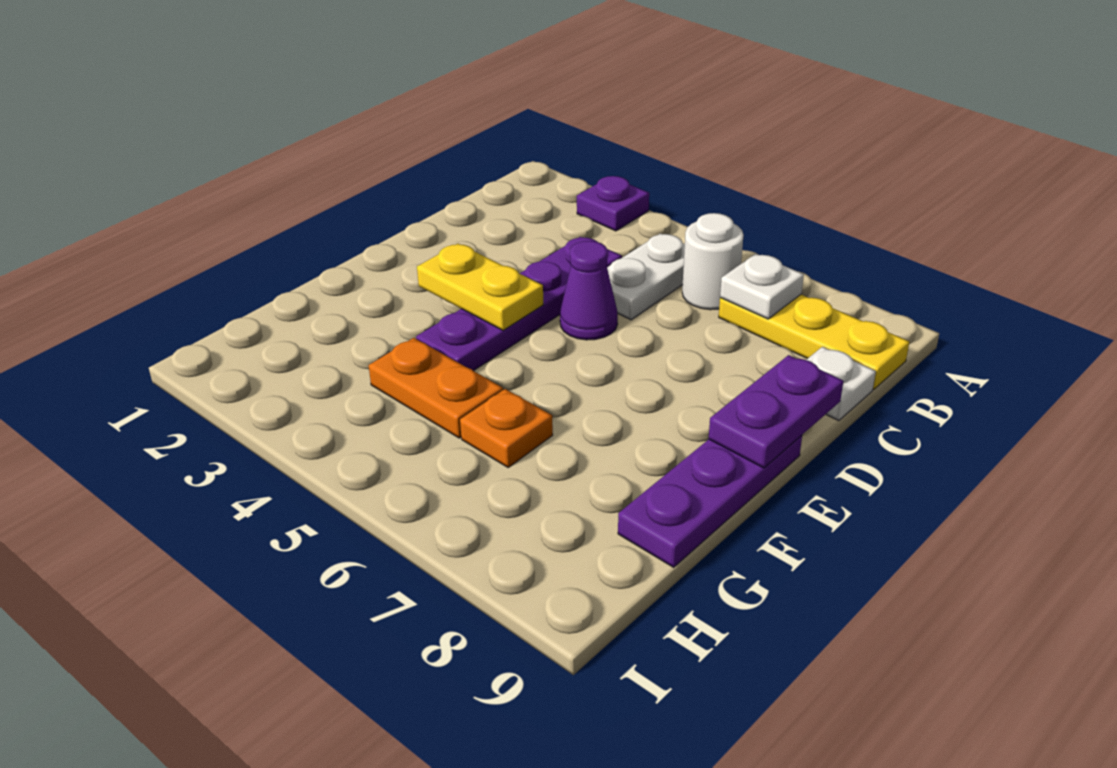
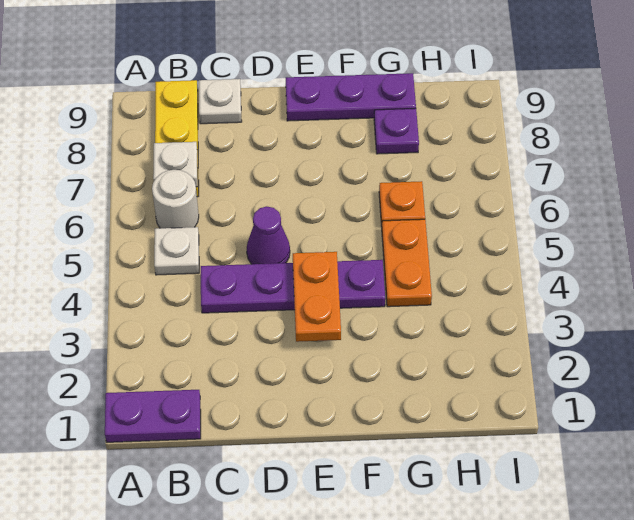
purple plate A3 level 1 -> purple plate G8 level 1
white plate B5:C5 level 1 -> white plate B5 level 1
purple plate D9:E9 level 2 -> purple plate A1:B1 level 1
yellow plate E3:E4 level 2 -> orange plate E3:E4 level 2

